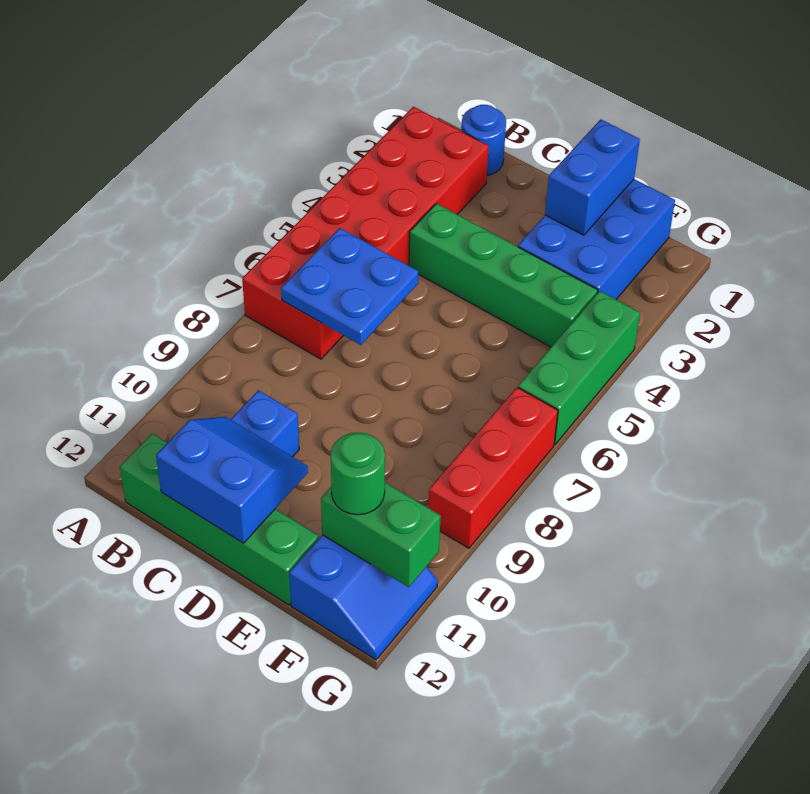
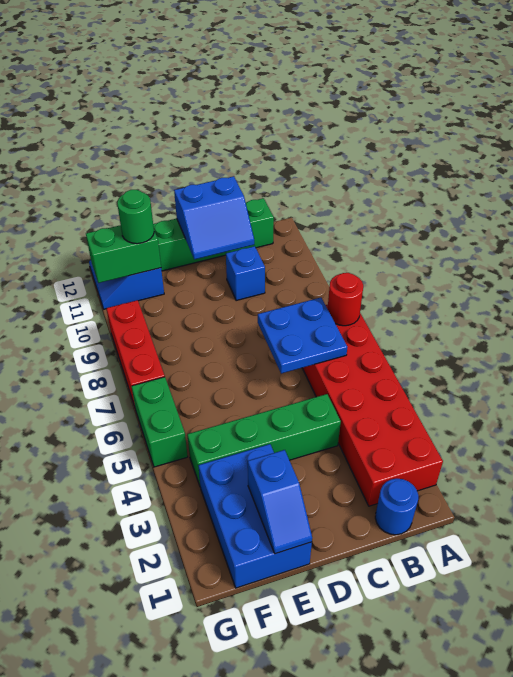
none -> red round brick A7 level 2
blue brick E1:E2 level 2 -> blue slope E1:E2 level 2 top 2
green brick G4:G6 level 1 -> green brick G5:G6 level 1

